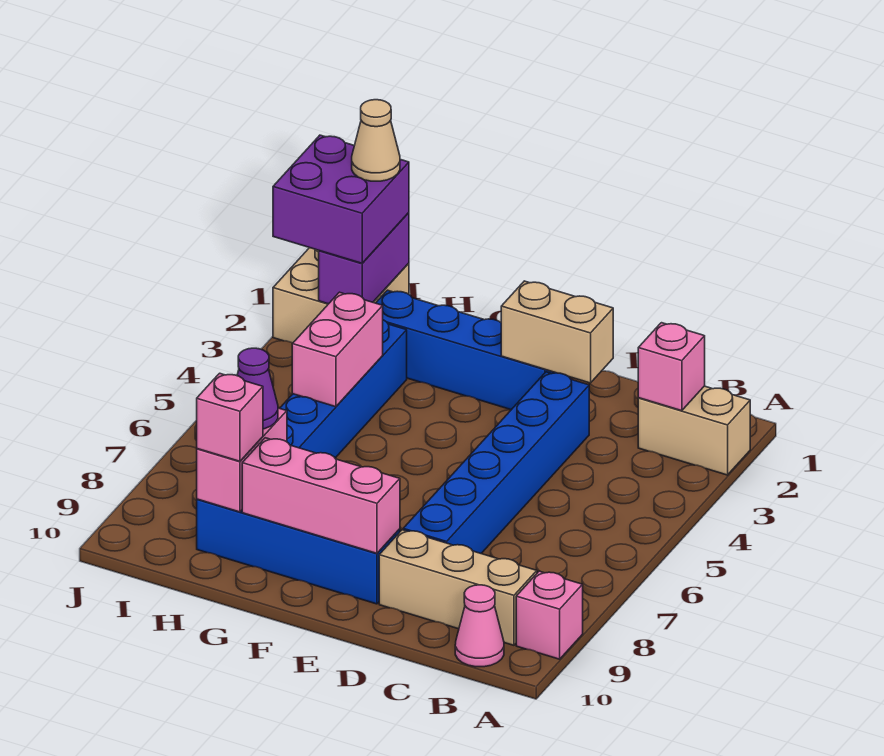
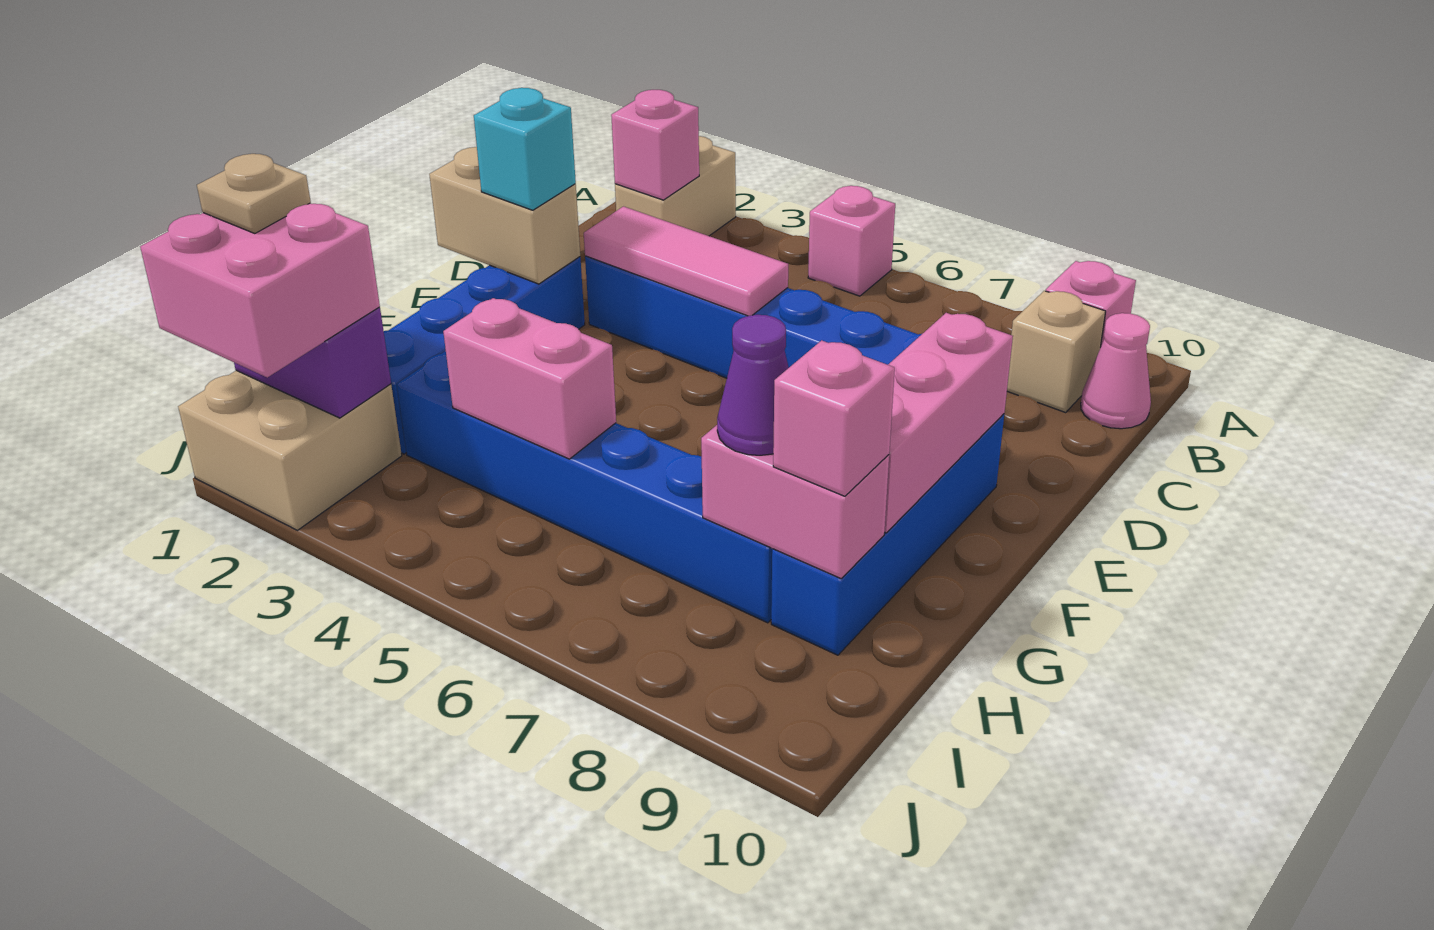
none -> pink brick A5 level 1
tan brick B9:D9 level 1 -> tan brick B9 level 1
tan brick D2:E2 level 2 -> tan brick E1:E2 level 2
none -> pink tile D3:D5 level 2
none -> cyan brick E2 level 3
purple brick I1:J2 level 3 -> pink brick I1:J2 level 3
tan cone I1 level 4 -> tan plate I1 level 4

